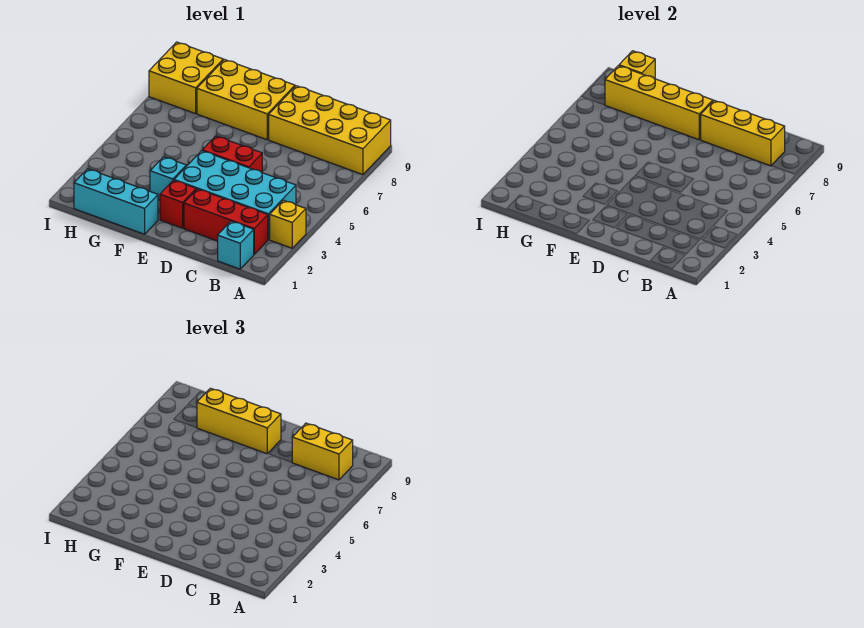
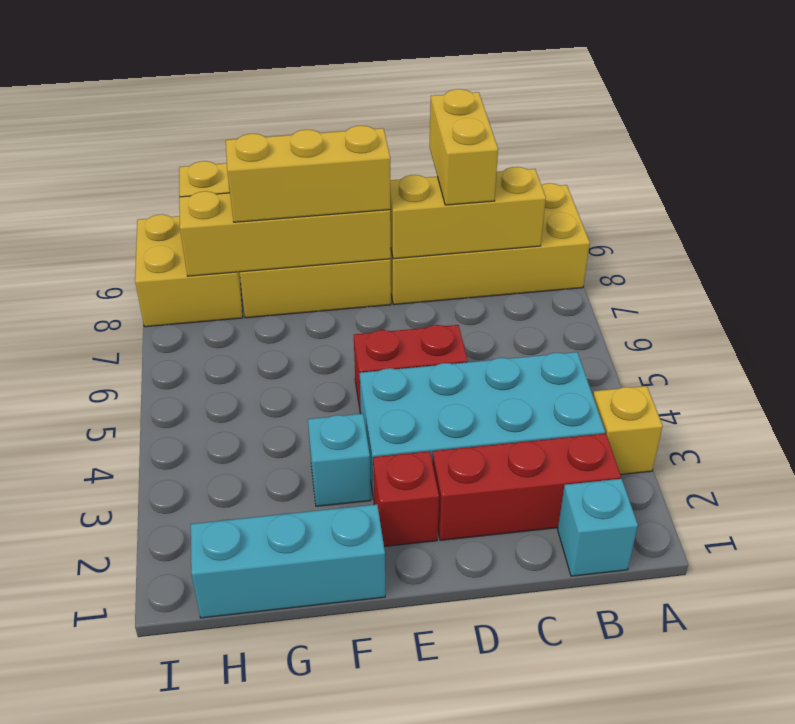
yellow brick B8:C8 level 3 -> yellow brick C8:C9 level 3

